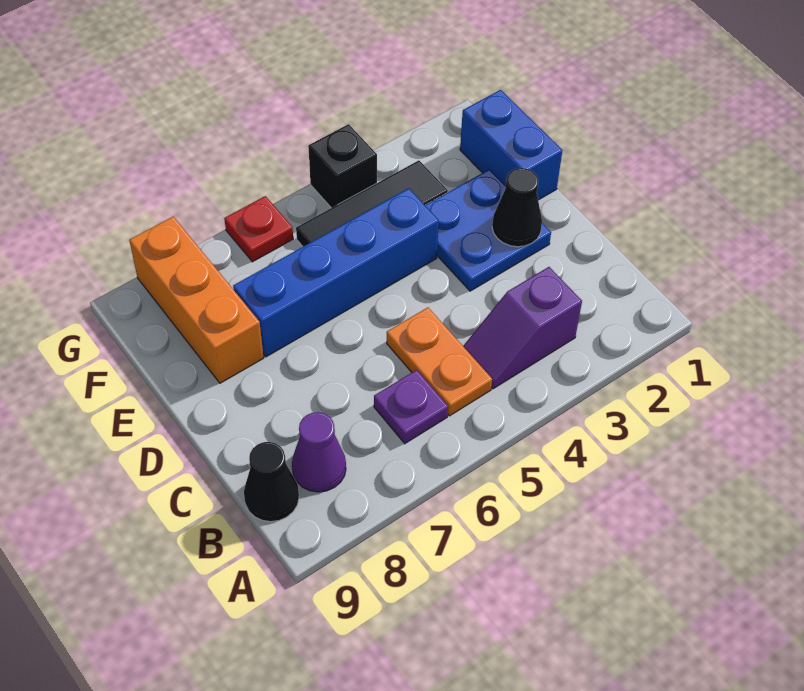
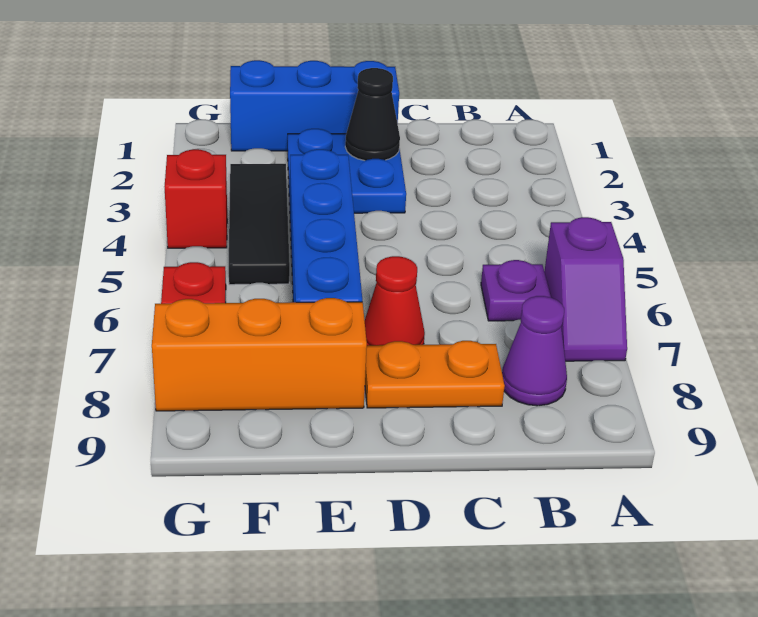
purple slope B3:B4 level 1 top 3 -> purple slope A6:A7 level 1 top 6
orange plate B5:C5 level 1 -> orange plate C8:D8 level 1
black cone B9 level 1 -> none
none -> red cone D7 level 1
blue brick E1:F1 level 1 -> blue brick D1:F1 level 1
black brick G4 level 1 -> red brick G4 level 1

